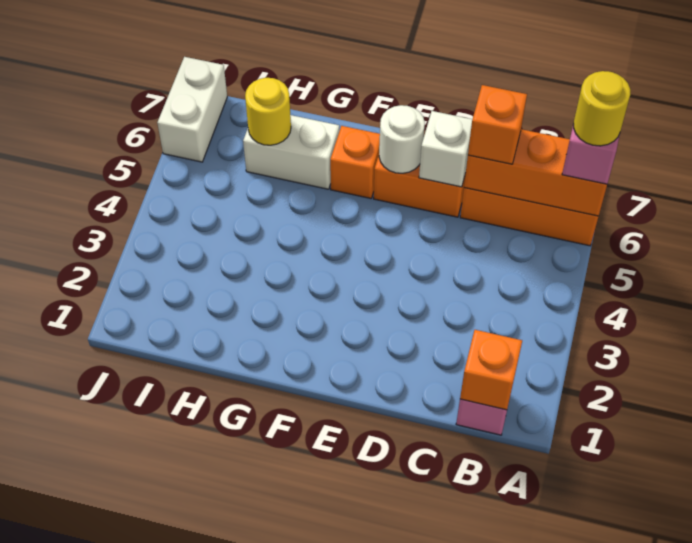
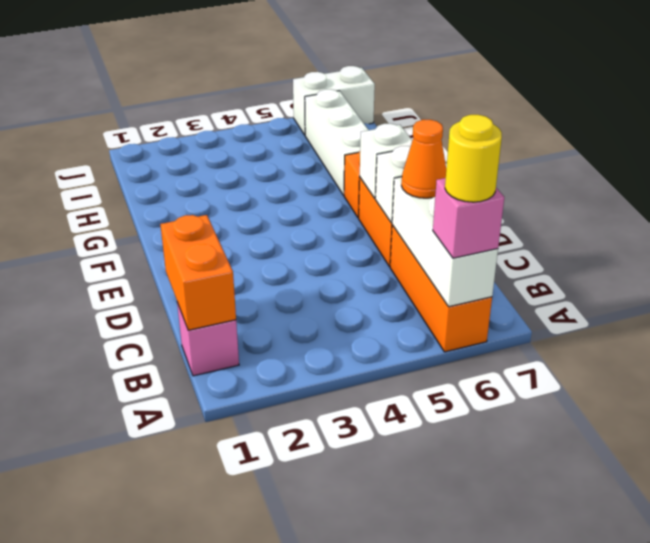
orange brick A6:C6 level 2 -> white brick A6:C6 level 2
orange brick B1 level 2 -> orange brick B1:C1 level 2
orange brick C6 level 3 -> orange cone C6 level 3
white round brick E6 level 2 -> white brick E6 level 2
white brick G6:H6 level 1 -> white brick G6:I6 level 1
yellow round brick H6 level 2 -> none

